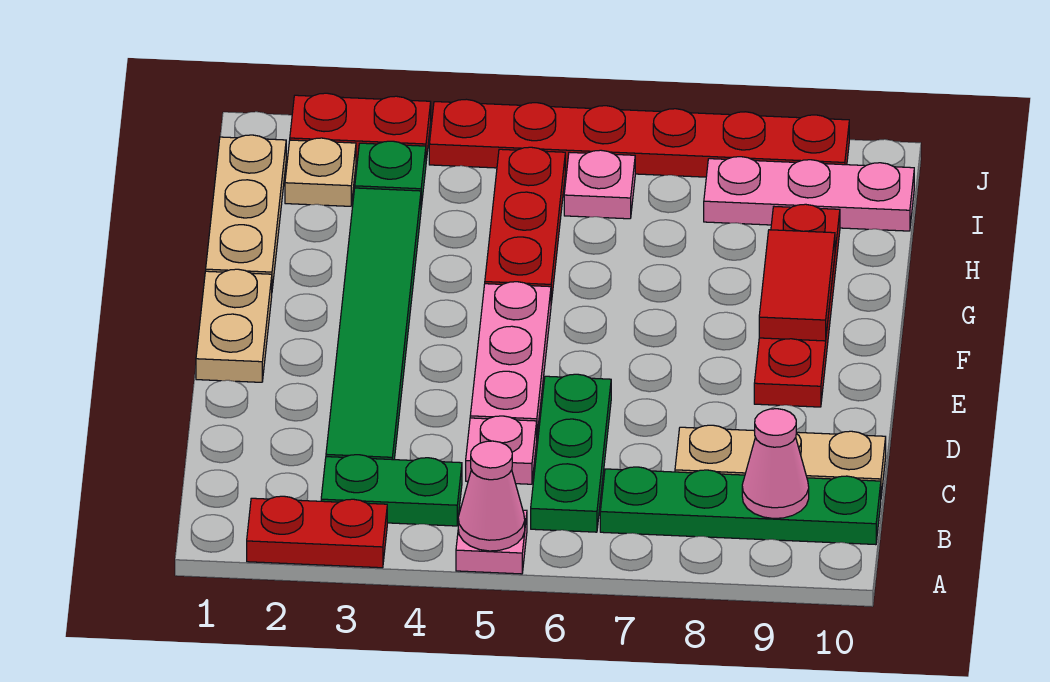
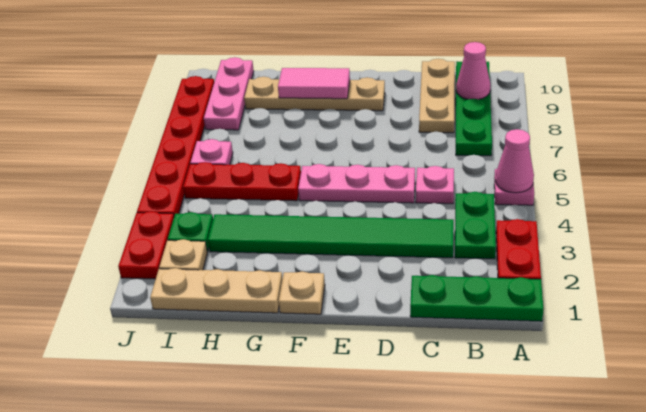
green plate B6:D6 level 1 -> green plate A1:C1 level 1
tan plate E1:F1 level 1 -> tan plate F1 level 1
red plate E9:H9 level 1 -> tan plate E9:H9 level 1
red tile F9:G9 level 2 -> pink tile F9:G9 level 2

